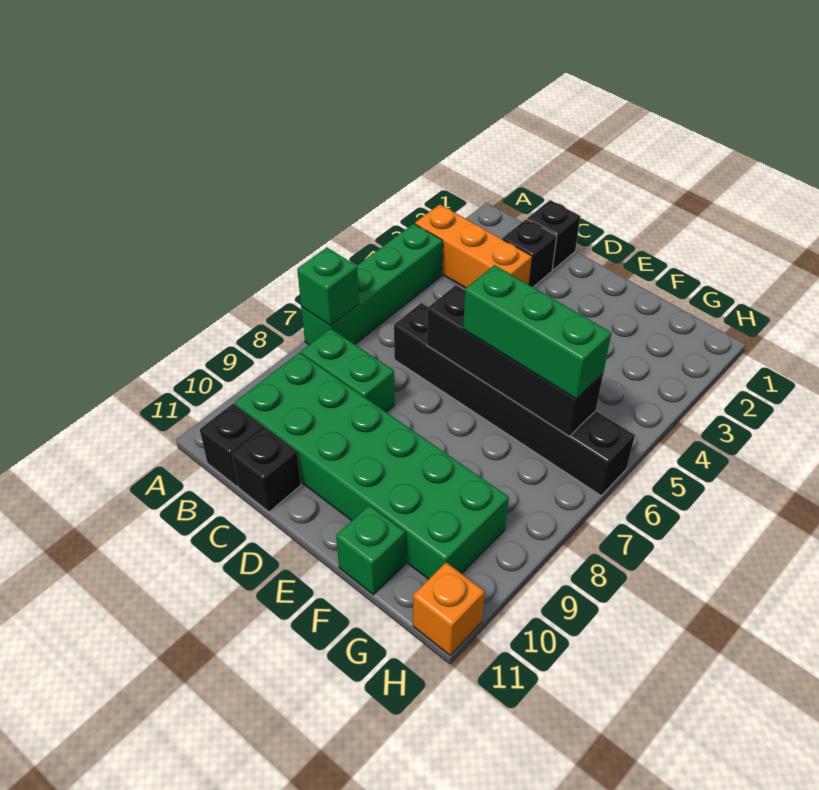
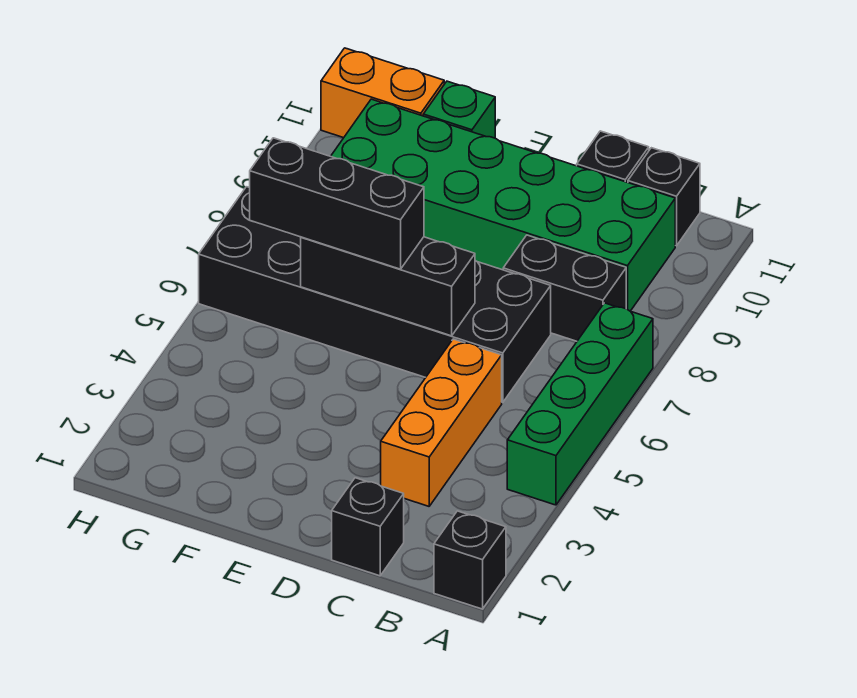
orange brick A3:C3 level 1 -> orange brick C3:C5 level 1
green brick A7 level 2 -> none
green brick B8:C8 level 1 -> black brick B8:C8 level 1
black brick C2 level 1 -> black brick A1 level 1
black brick C6:H6 level 1 -> black brick C6:H7 level 1
black brick D6:G6 level 2 -> black brick D6:F6 level 2
green brick E6:G6 level 3 -> black brick E6:G6 level 3
orange brick H11 level 1 -> orange brick G11:H11 level 1

